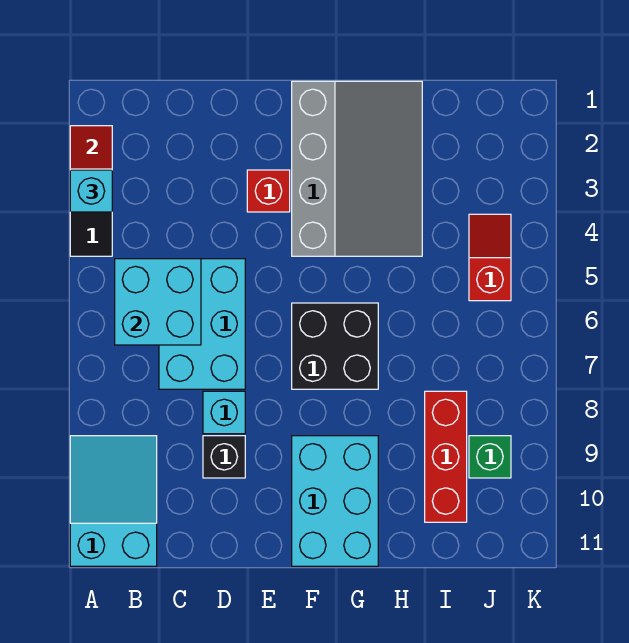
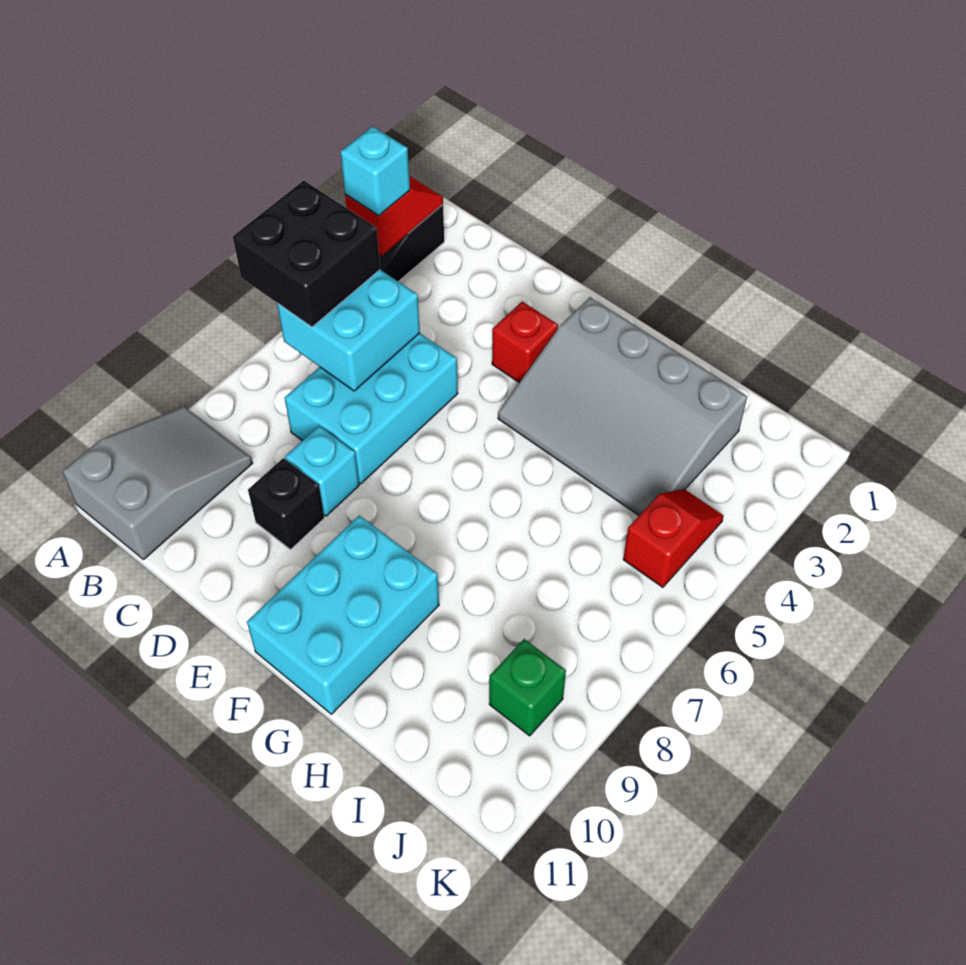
cyan slope A9:B11 level 1 top 11 -> grey slope A9:B11 level 1 top 11
grey slope F1:H4 level 1 top F -> grey slope F2:I4 level 1 top 2
black brick F6:G7 level 1 -> black brick A5:B6 level 3
red brick I8:I10 level 1 -> none

